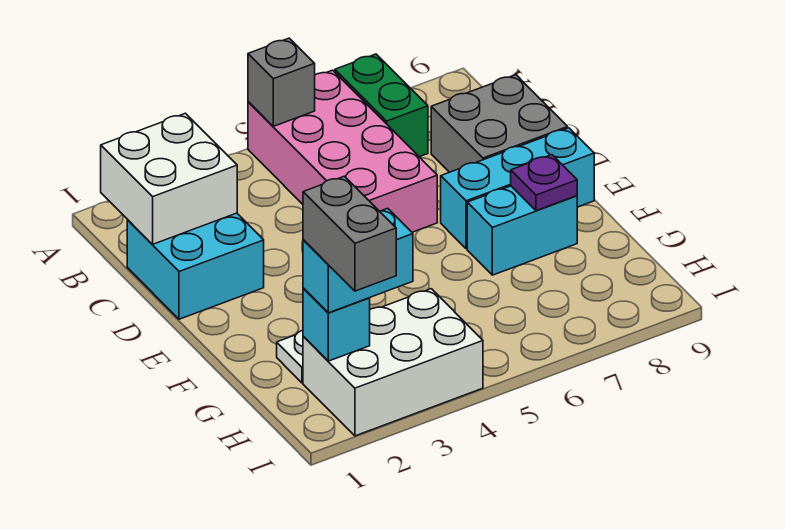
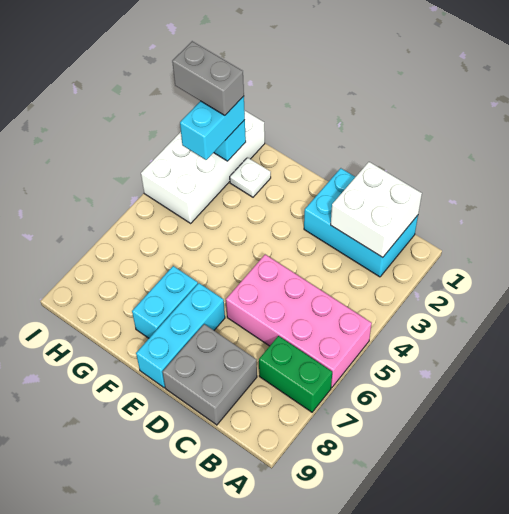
grey brick A5 level 2 -> none
cyan brick C1:D2 level 1 -> cyan brick B1:D2 level 1
purple plate F8 level 2 -> none
white brick H2:I4 level 1 -> white brick H1:I4 level 1

